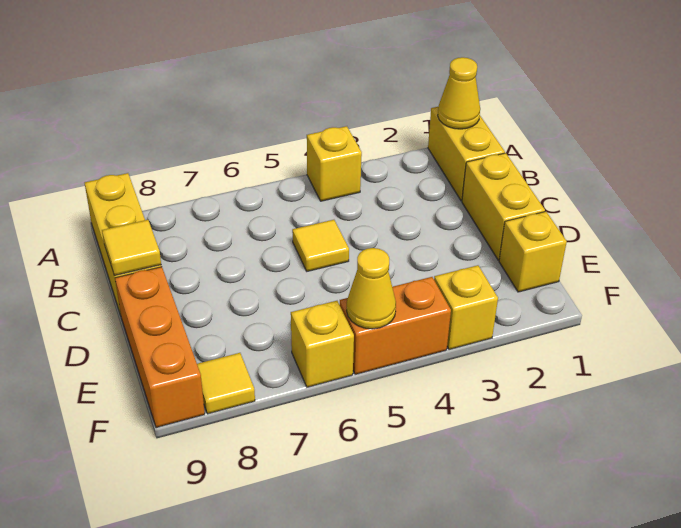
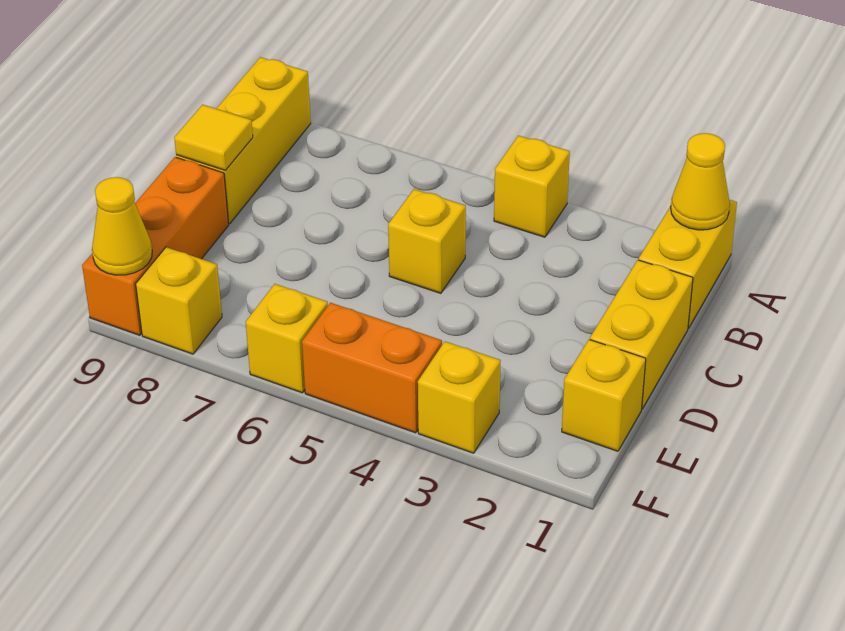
yellow tile C5 level 1 -> yellow brick C5 level 1
yellow cone F5 level 2 -> yellow cone F9 level 2
yellow tile F8 level 1 -> yellow brick F8 level 1

